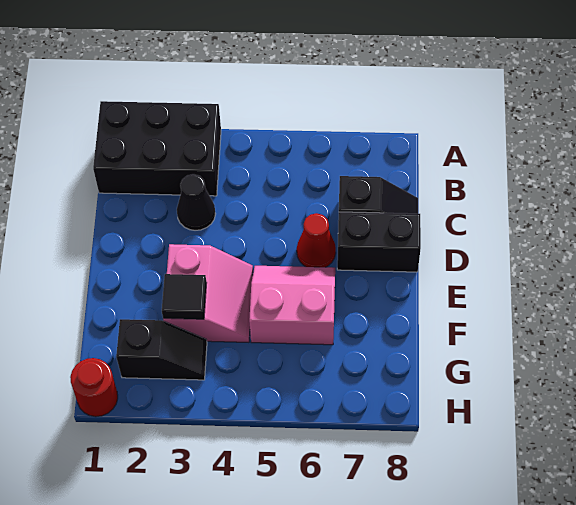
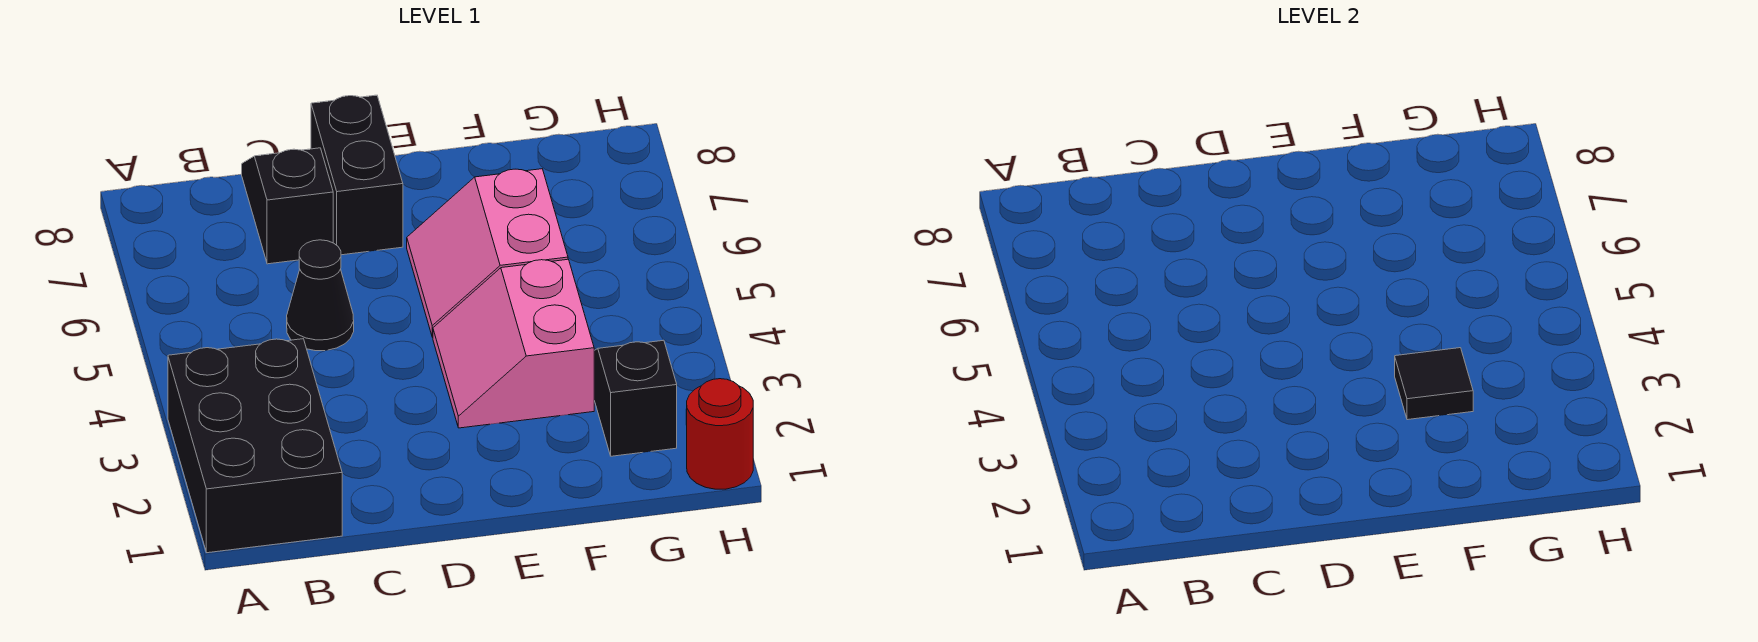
black cone C3 level 1 -> black cone C5 level 1
red cone D6 level 1 -> none
pink slope E3:F4 level 1 top 3 -> pink slope E3:F4 level 1 top F

